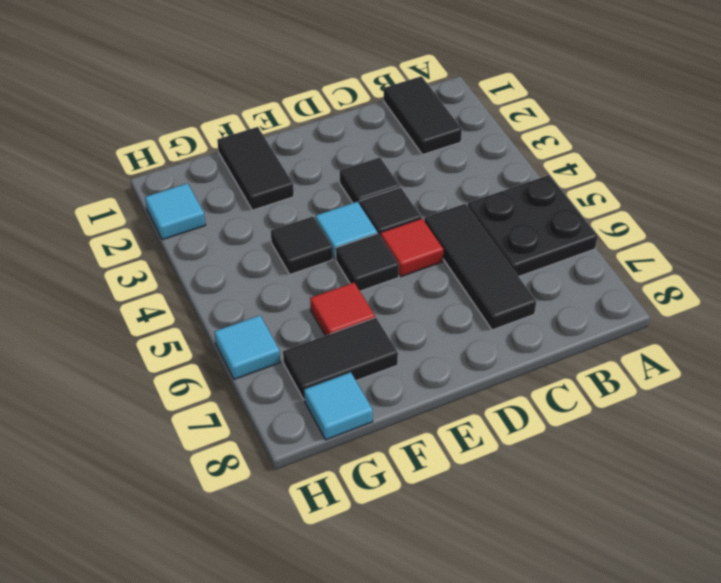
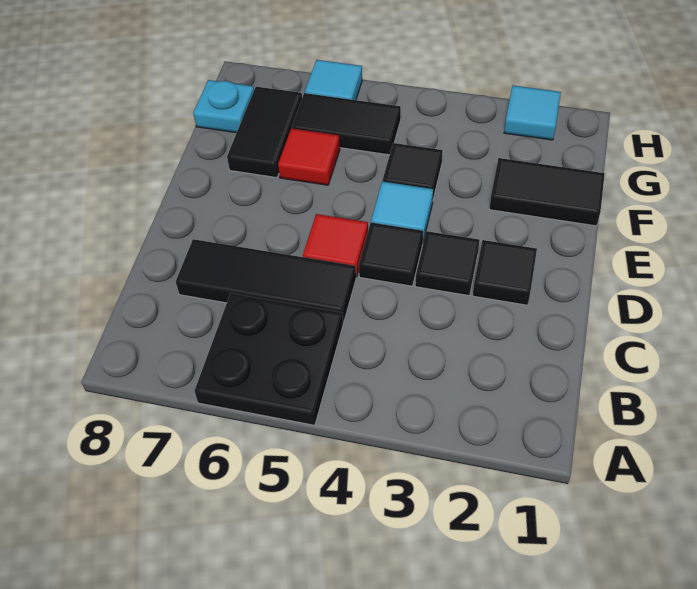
black tile B1:B2 level 1 -> black tile G5:G6 level 1
black tile E5 level 1 -> black tile D2 level 1
cyan tile G8 level 1 -> cyan plate G8 level 1

